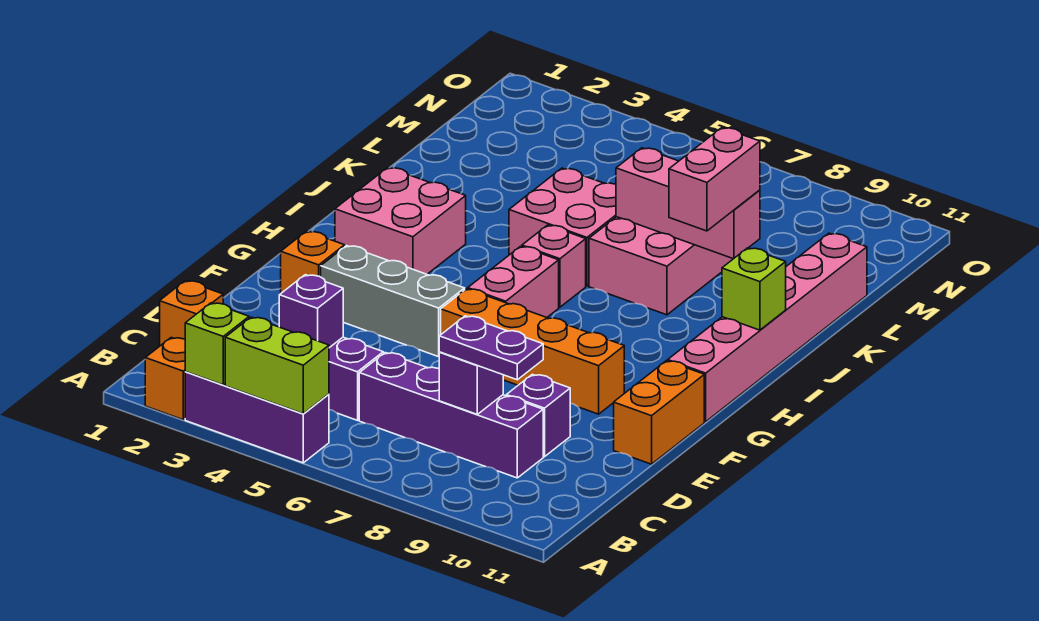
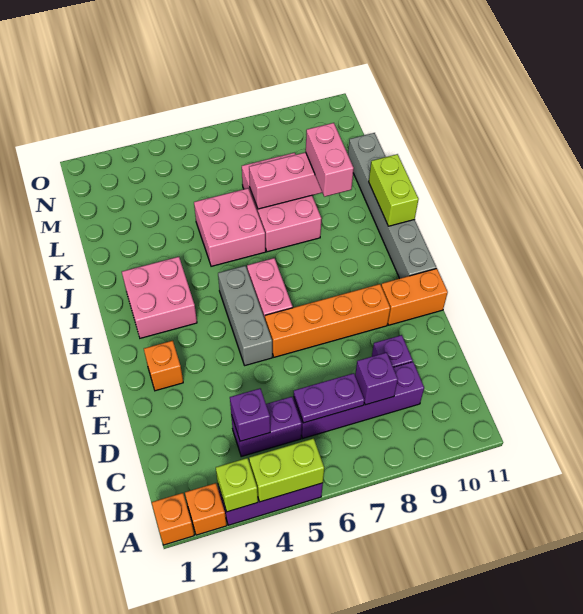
orange brick C1 level 1 -> orange brick A1 level 1
purple plate C8:C9 level 3 -> purple plate C6:C7 level 2
orange brick E11:F11 level 1 -> orange brick F10:F11 level 1
grey brick F3:F5 level 1 -> grey brick F5:H5 level 1
pink brick G11:L11 level 1 -> grey brick G11:L11 level 1
pink brick I6 level 1 -> none
lime brick I11 level 2 -> lime brick I11:J11 level 2

